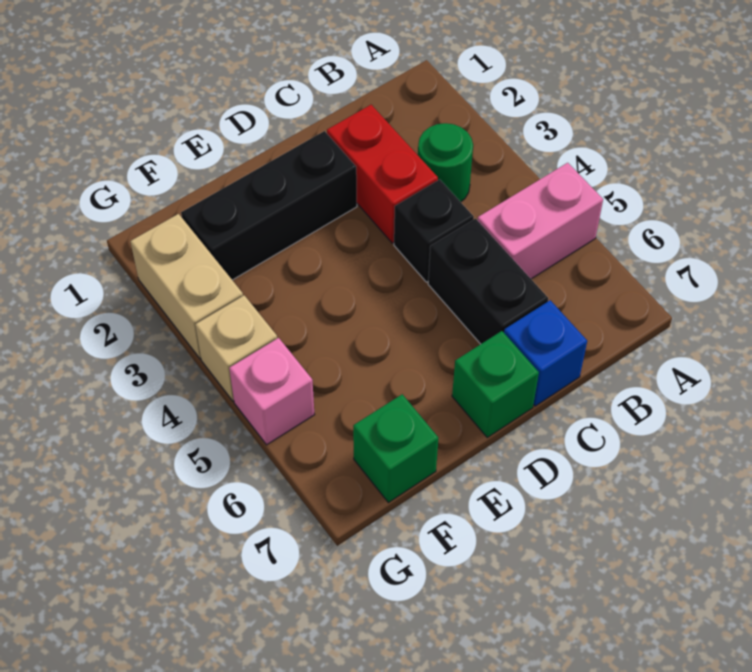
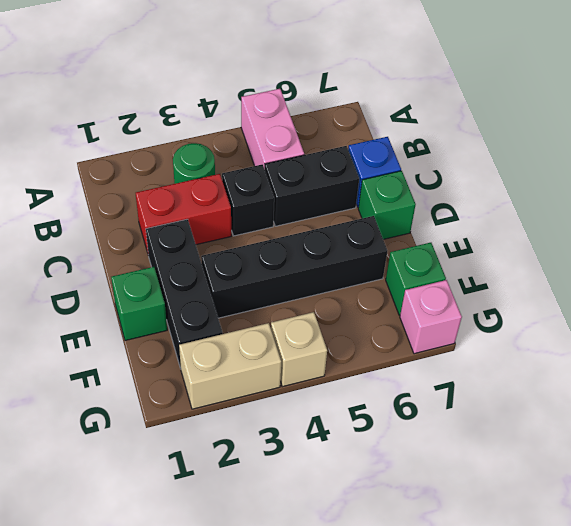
none -> green brick E1 level 1
none -> black brick E3:E6 level 1
pink brick G5 level 1 -> pink brick G7 level 1

